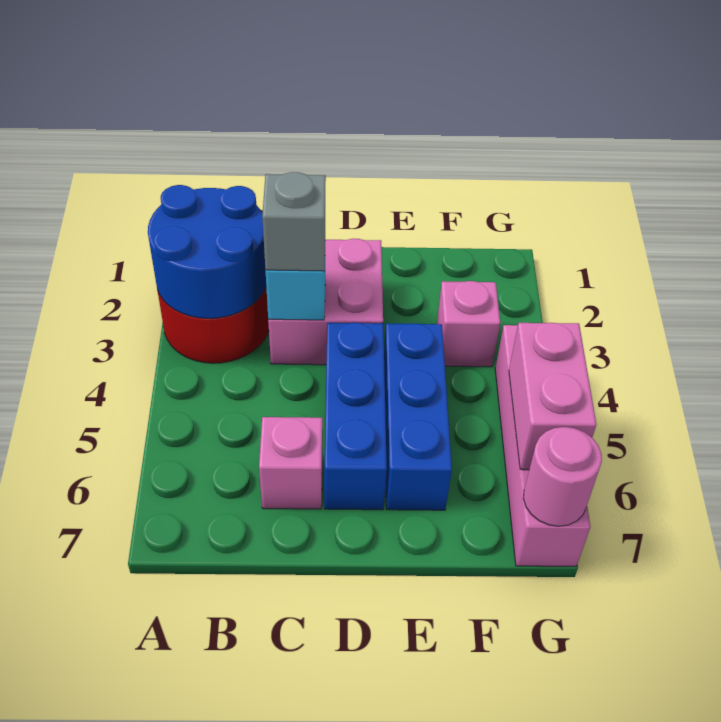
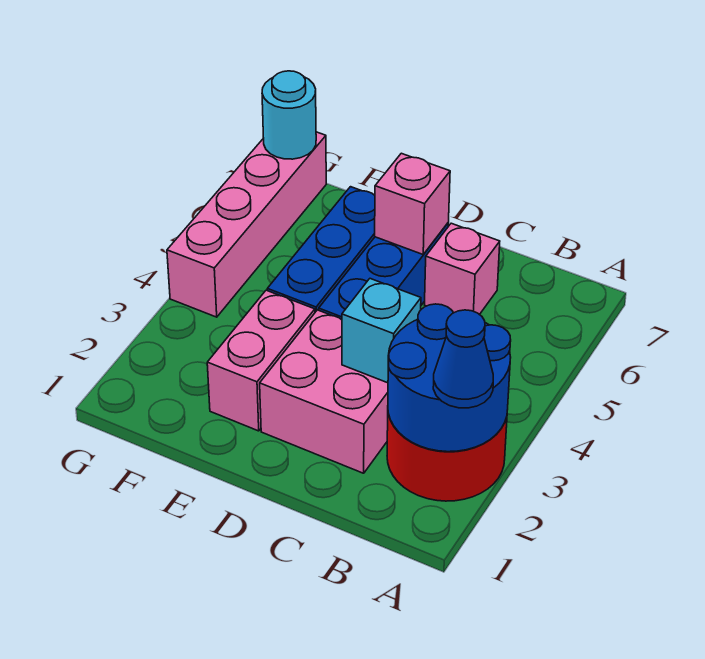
none -> blue cone A2 level 3
grey brick C3 level 3 -> none
pink brick F3 level 1 -> pink brick D6 level 2
pink brick G5:G6 level 2 -> pink brick E2:E3 level 1
pink round brick G7 level 2 -> cyan round brick G7 level 2

